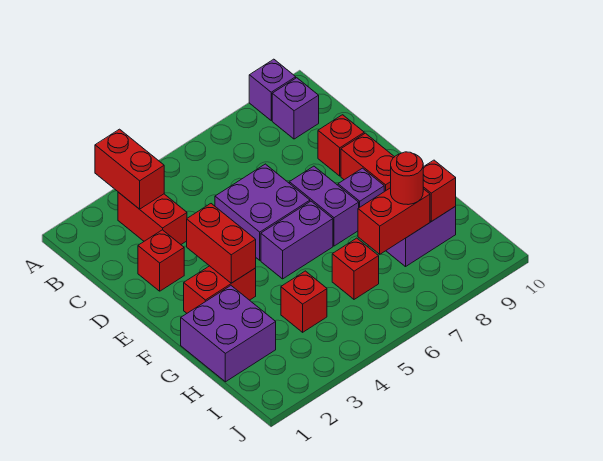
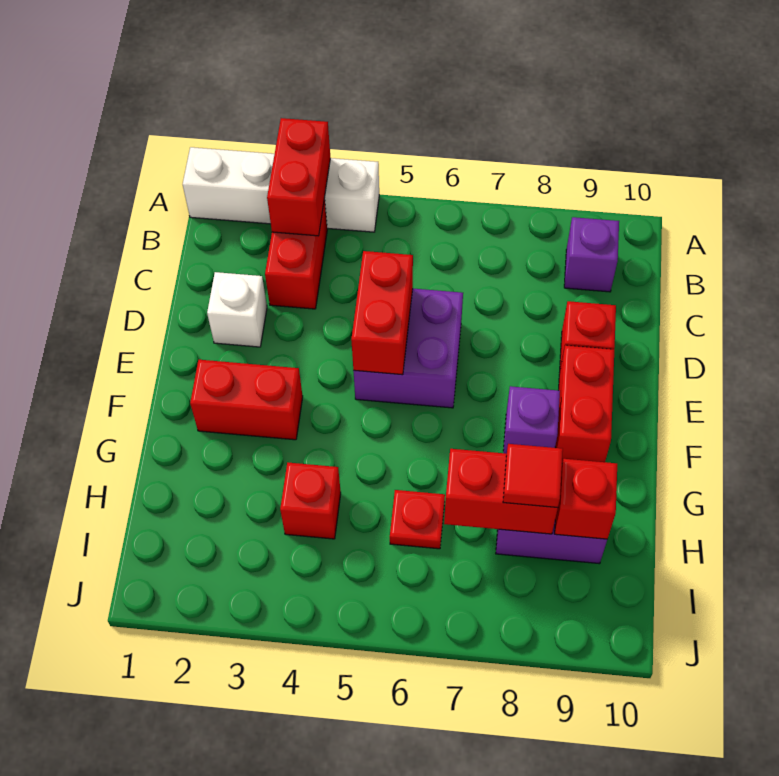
none -> white brick A1:A4 level 1
purple brick A9 level 1 -> none
red brick D2 level 1 -> white brick D2 level 1
red brick E3:F3 level 2 -> red brick D5:E5 level 2
purple brick E7:F7 level 1 -> none
purple brick F5:F6 level 1 -> none
purple brick G1:H2 level 1 -> none
red brick H6 level 1 -> red plate H6 level 1
red round brick H8 level 3 -> red tile H8 level 3

